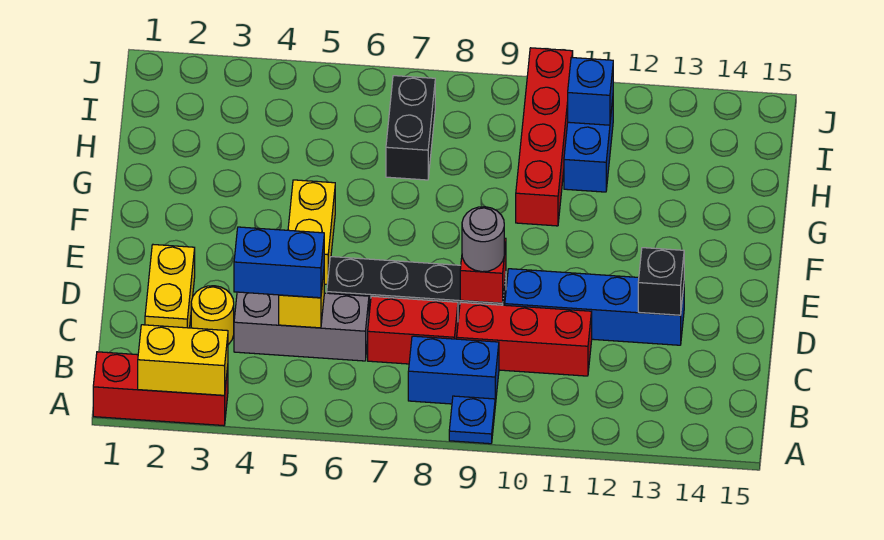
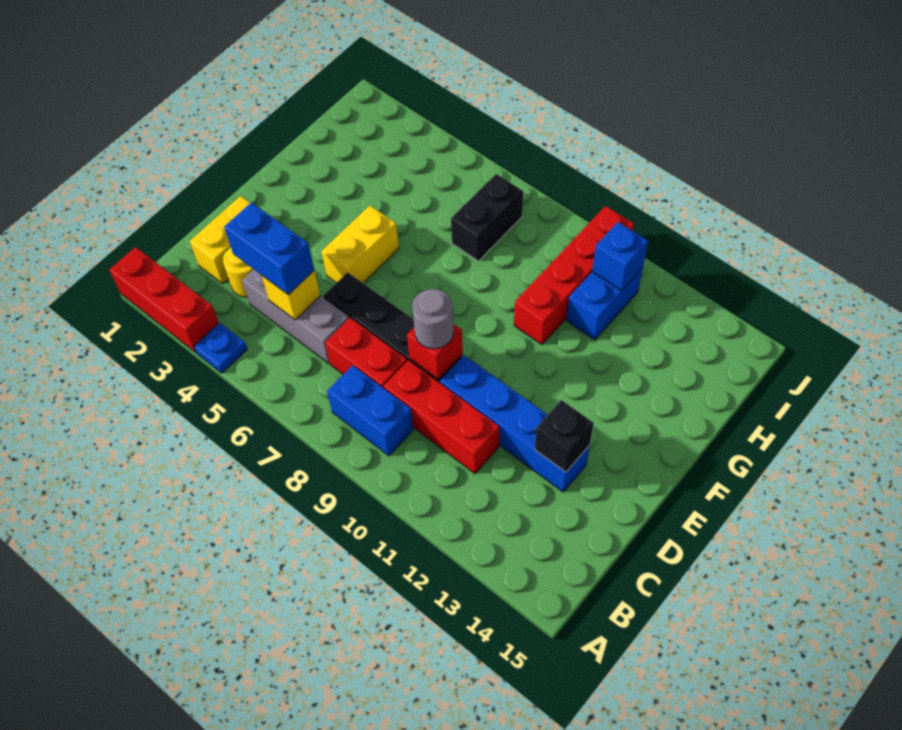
yellow brick A2:A3 level 2 -> none
blue plate A9 level 1 -> blue plate A4 level 1

